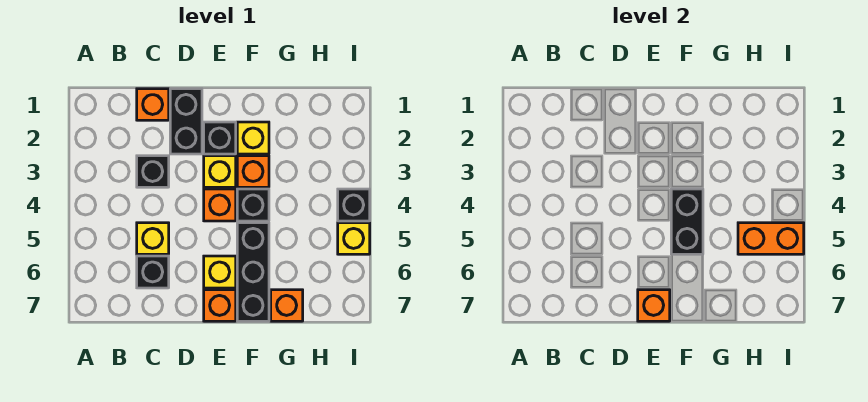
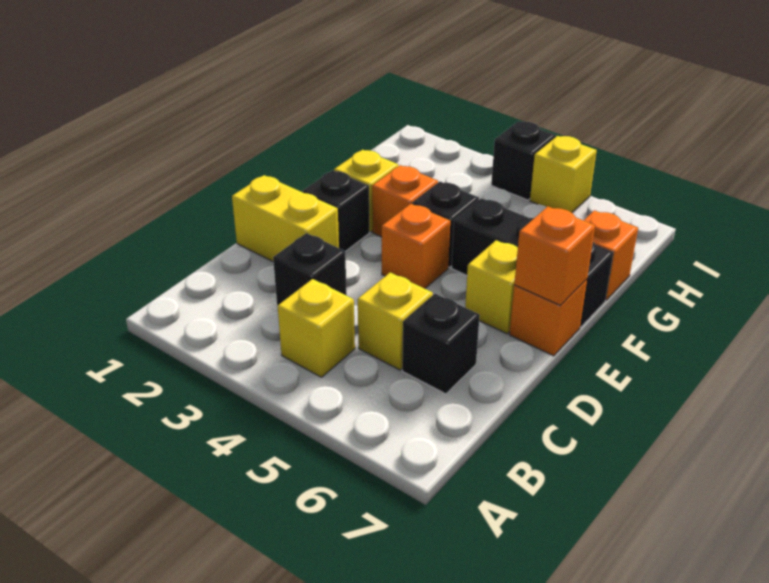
orange brick C1 level 1 -> none
black brick D1:D2 level 1 -> yellow brick D1:D2 level 1
yellow brick E3 level 1 -> yellow brick B4 level 1
black brick F4:F5 level 2 -> none
orange brick H5:I5 level 2 -> none

